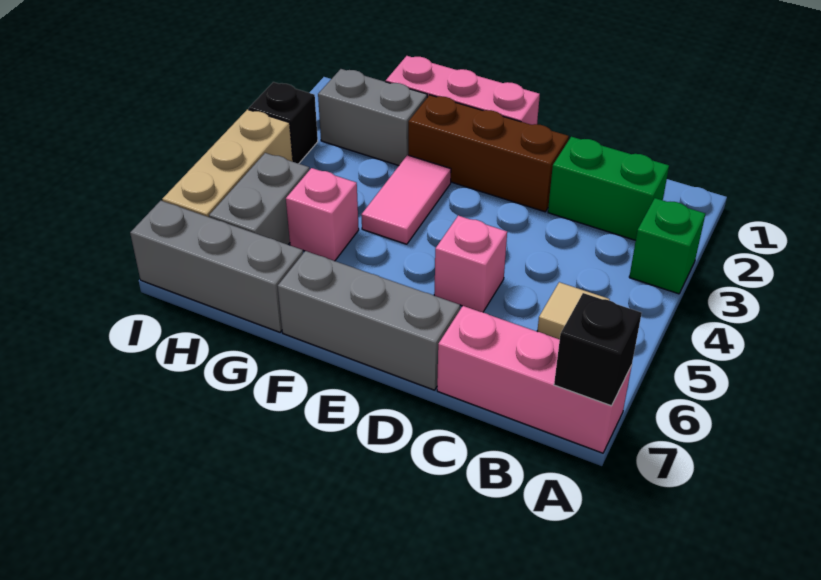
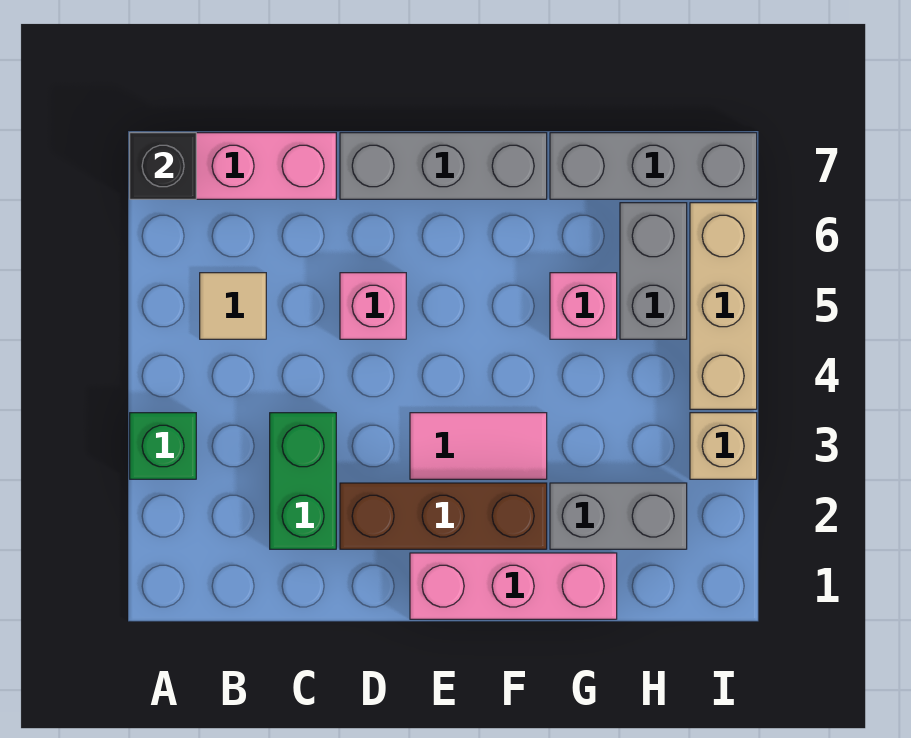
green brick B2:C2 level 1 -> green brick C2:C3 level 1
pink tile F3:F4 level 1 -> pink tile E3:F3 level 1
black brick I3 level 1 -> tan brick I3 level 1

